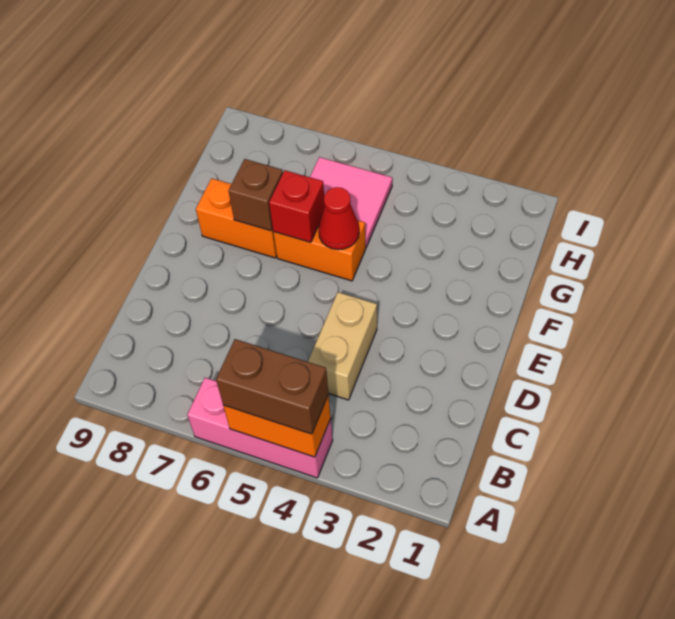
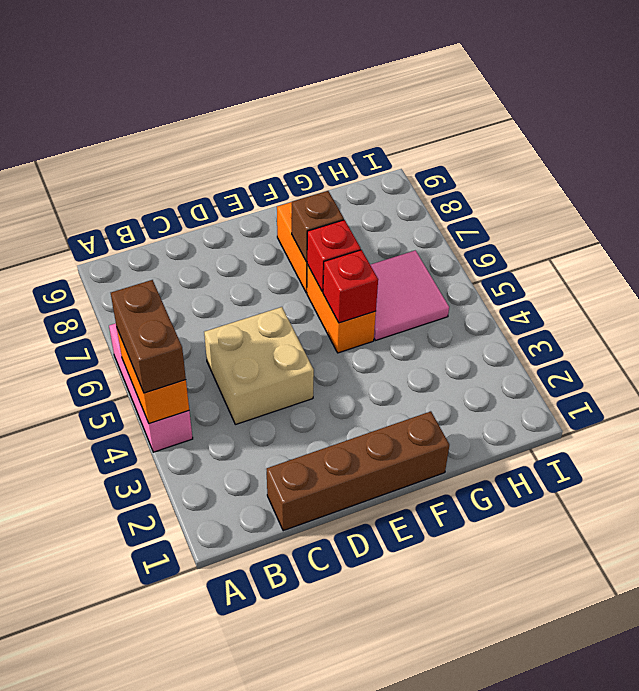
none -> brown brick C1:F1 level 1
tan brick C4:D4 level 1 -> tan brick C4:D5 level 1
red cone F5 level 2 -> red brick F5 level 2

